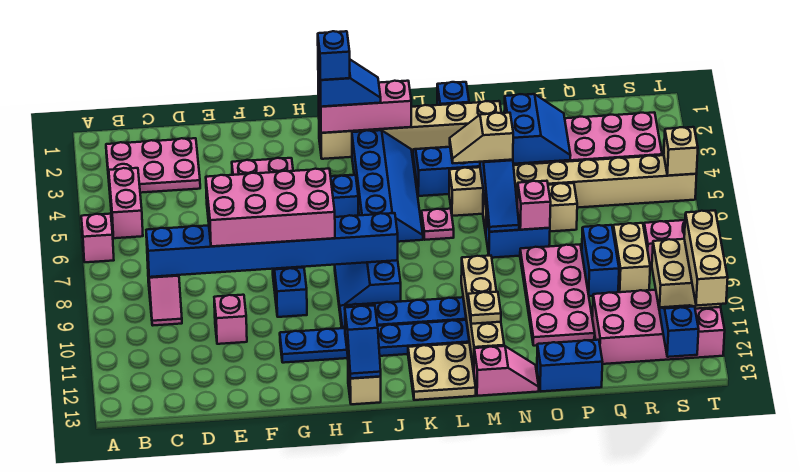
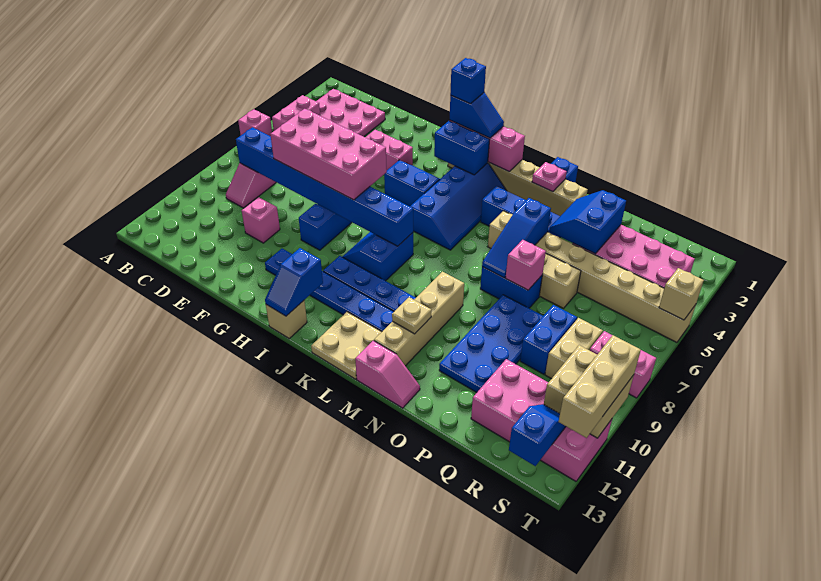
pink plate L6 level 1 -> pink plate M2 level 2
tan slope M5:N5 level 3 top N -> none
blue slope O3:P4 level 2 top O -> blue slope O3:P4 level 2 top P
pink plate O8:P11 level 1 -> blue plate O8:P11 level 1
blue brick O13:P13 level 1 -> blue brick I3:J3 level 2

